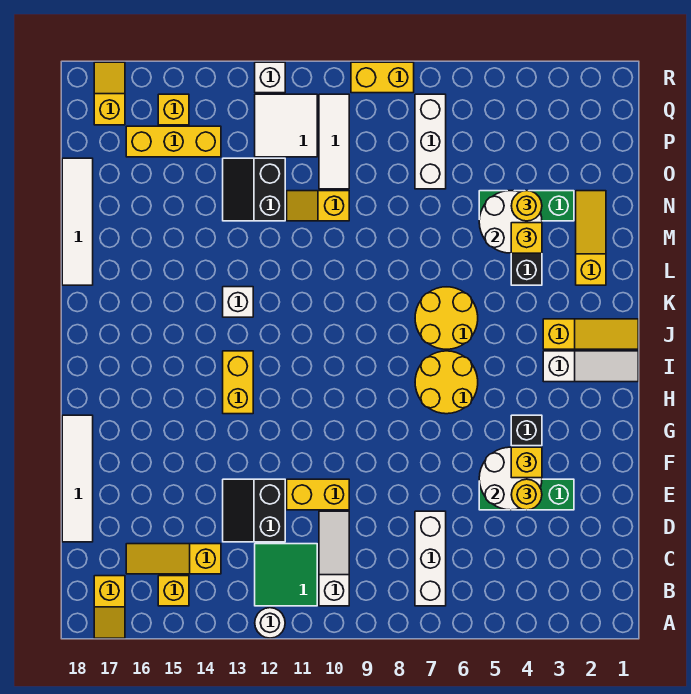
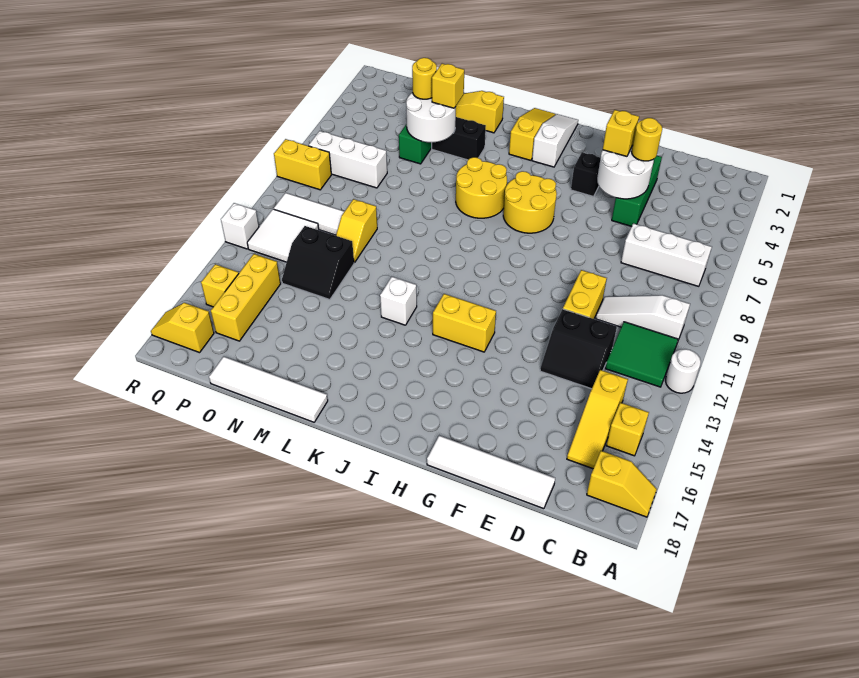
yellow brick R8:R9 level 1 -> yellow brick Q8:R8 level 1

